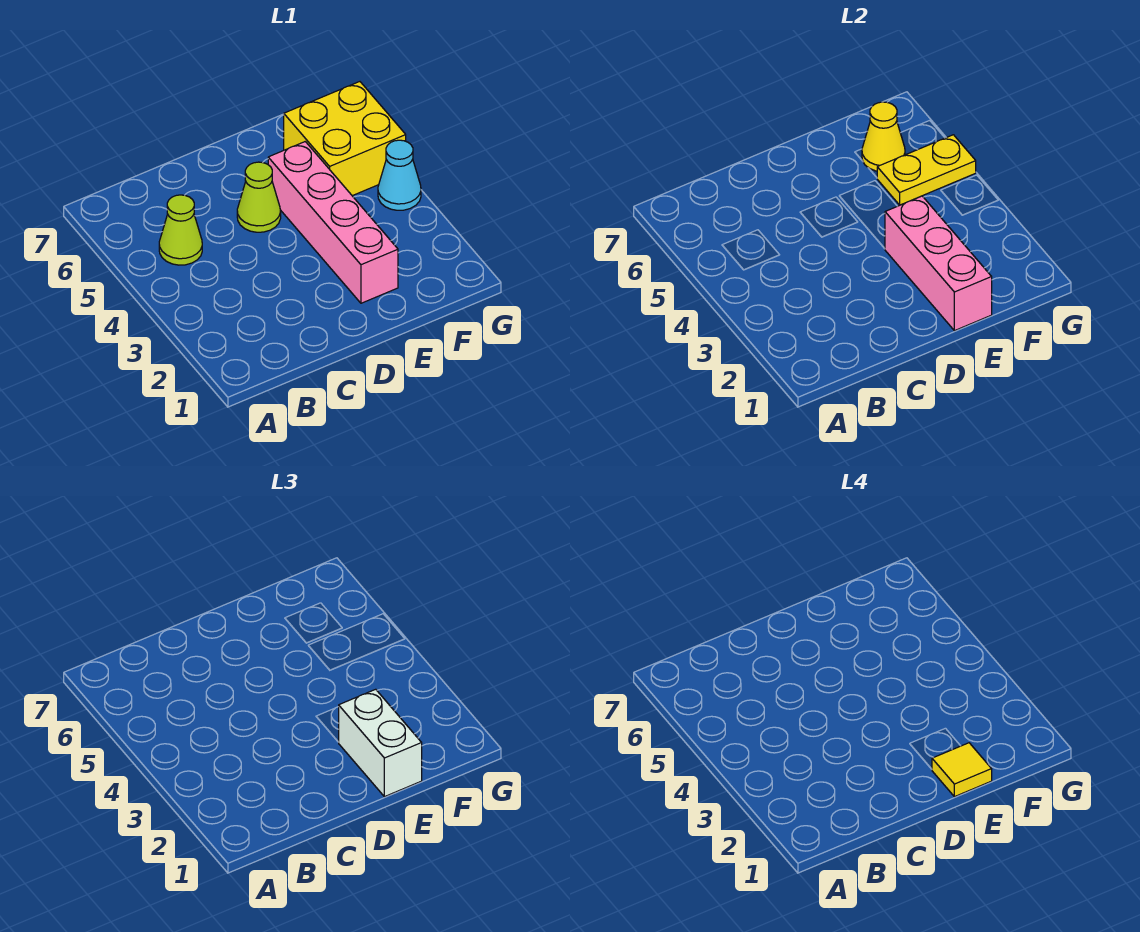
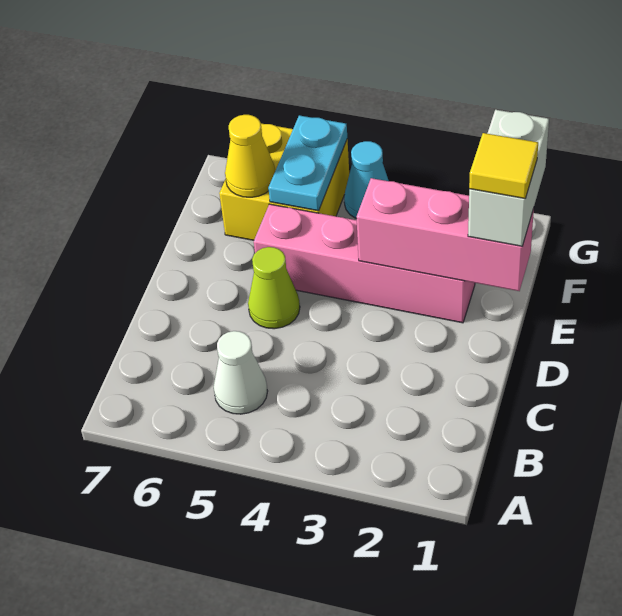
lime cone B5 level 1 -> white cone B5 level 1
white brick E1:E2 level 3 -> white brick E1:F1 level 3
yellow plate F5:G5 level 2 -> cyan plate F5:G5 level 2

